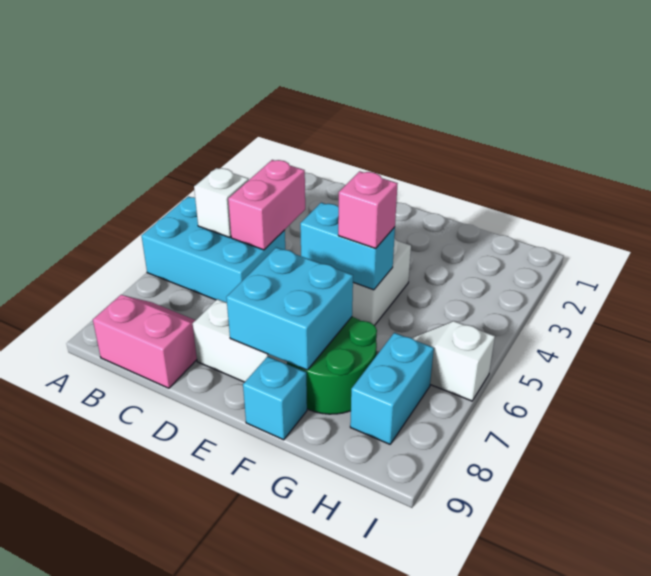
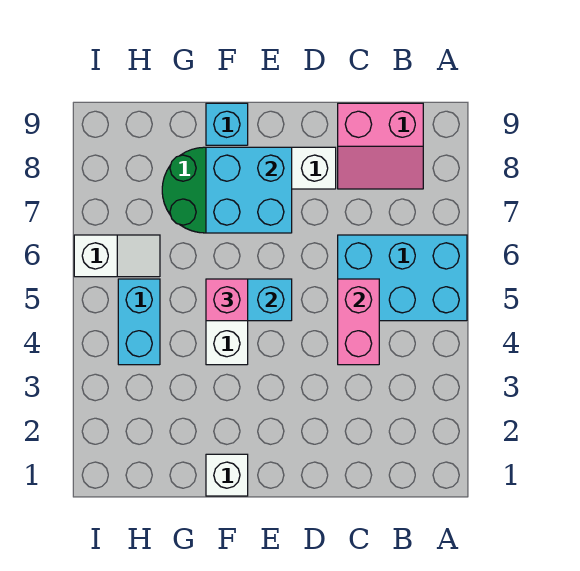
white brick B5 level 2 -> white brick F1 level 1
cyan brick H7:H8 level 1 -> cyan brick H4:H5 level 1

